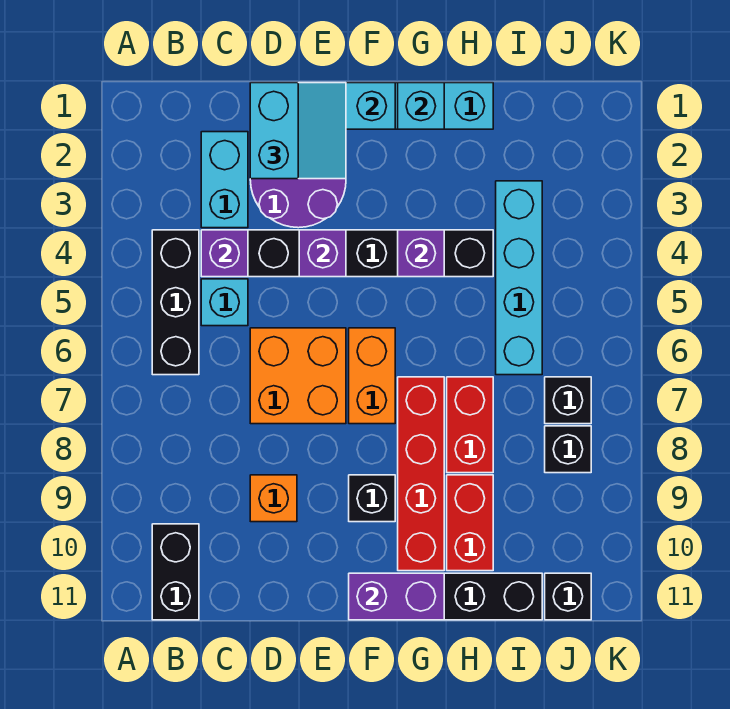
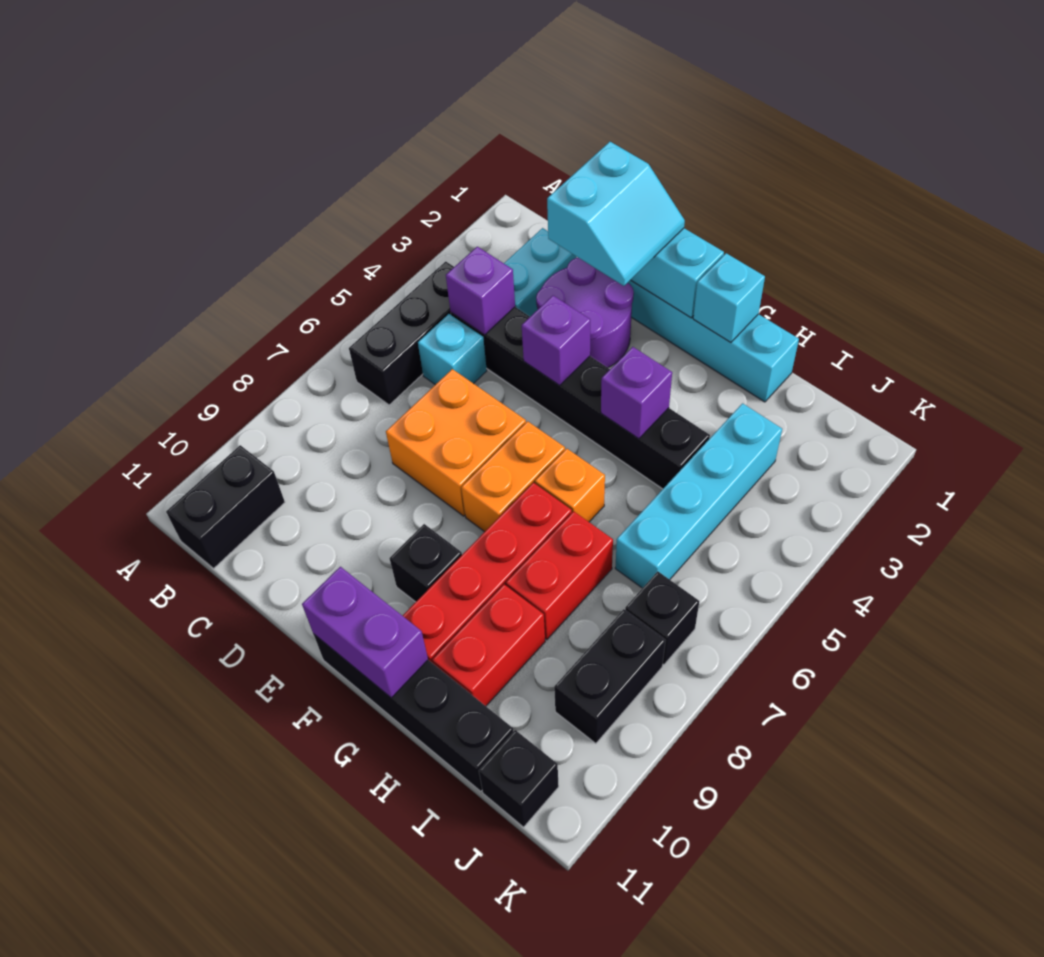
orange brick D9 level 1 -> orange brick G6 level 1
black brick J8 level 1 -> black brick J8:J9 level 1

